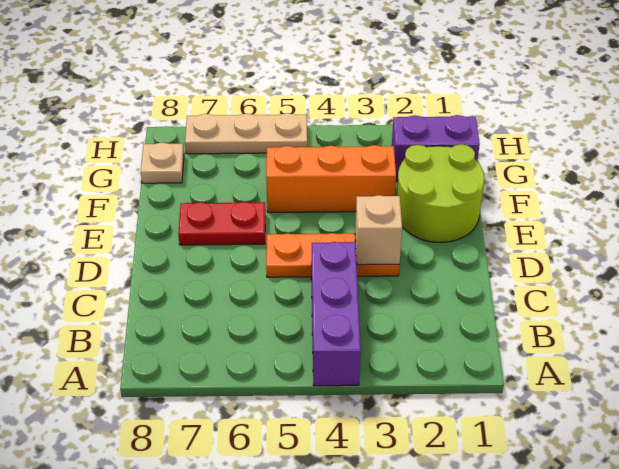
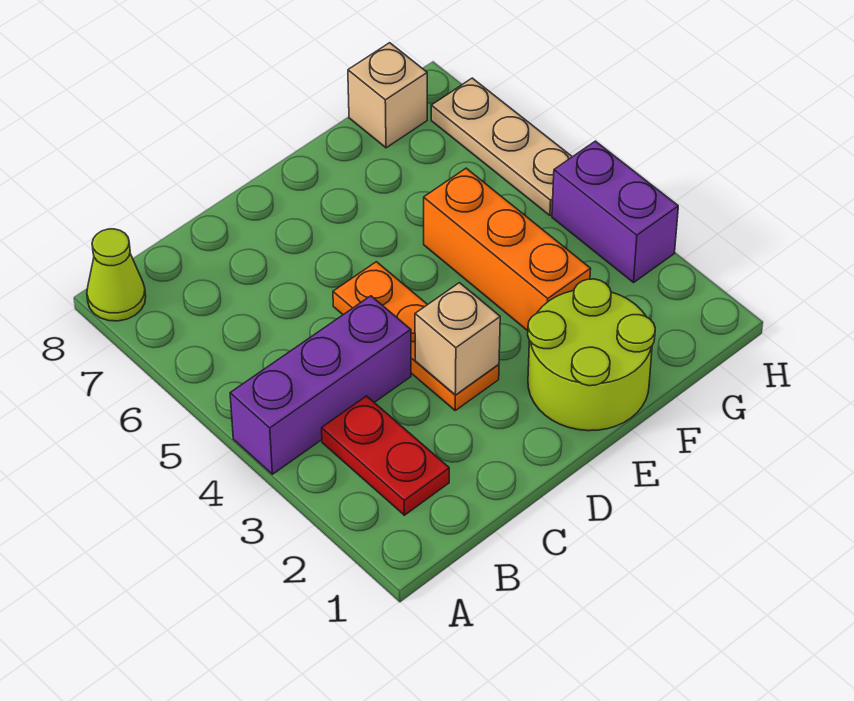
none -> lime cone A8 level 1
red plate E6:E7 level 1 -> red plate B2:B3 level 1
purple brick G1:G2 level 1 -> purple brick H3:H4 level 1
tan plate G8 level 1 -> tan brick G8 level 1

